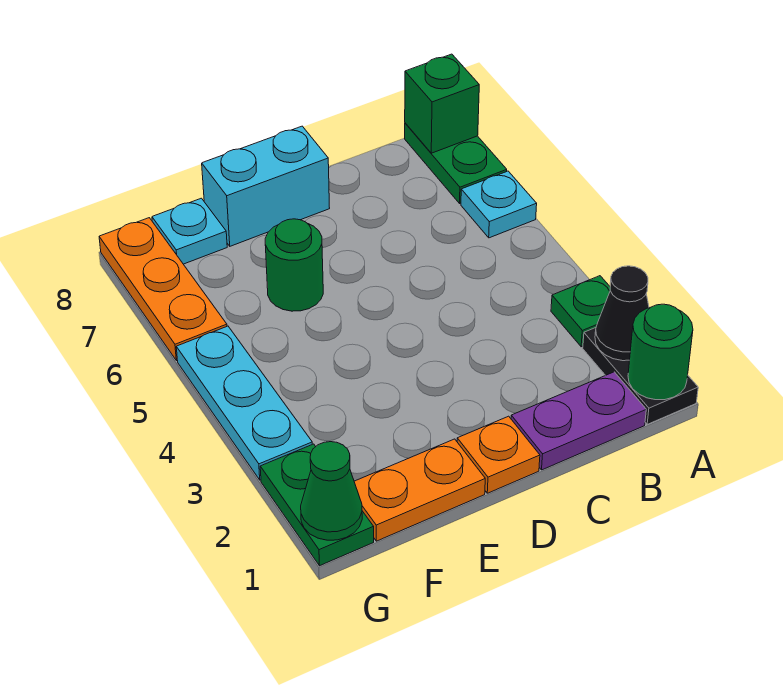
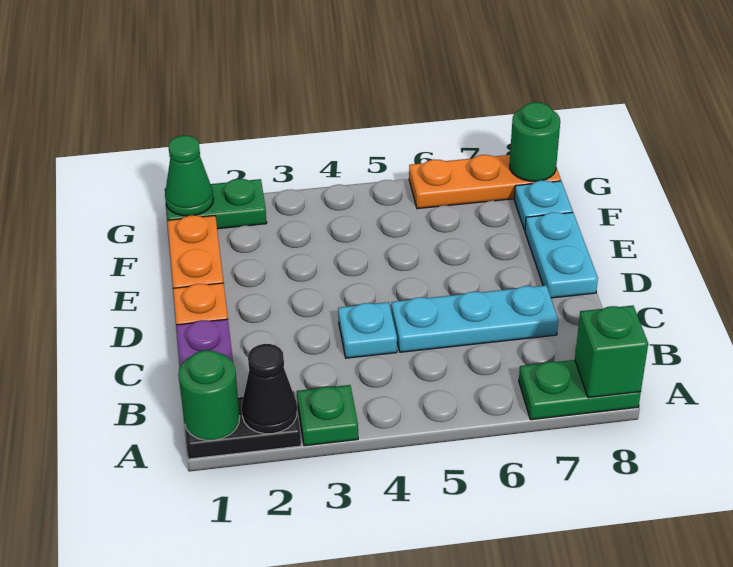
cyan plate A6 level 1 -> cyan plate C4 level 1
cyan brick D8:E8 level 1 -> cyan plate D8:E8 level 1
green round brick E6 level 1 -> green round brick G8 level 2
cyan plate G3:G5 level 1 -> cyan plate C5:C7 level 1

